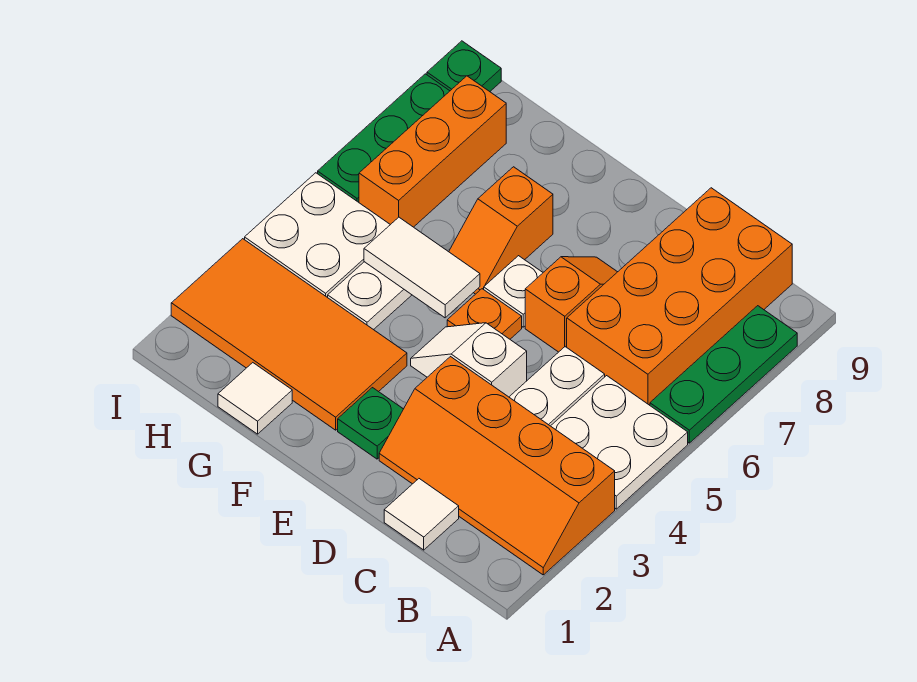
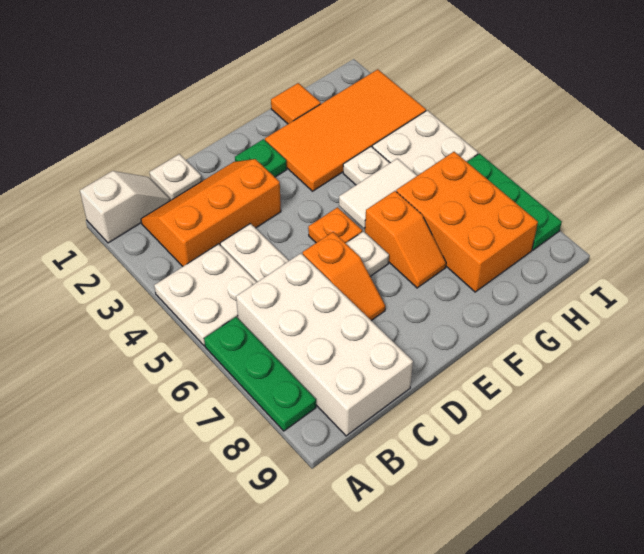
orange slope A2:D3 level 1 top 3 -> orange slope B2:D3 level 1 top 3
orange brick B6:C9 level 1 -> white brick B6:C9 level 1
white tile C1 level 1 -> white plate C1 level 1
white slope D4:E4 level 1 top D -> white slope A1:B1 level 1 top A
orange slope F6:F7 level 1 top 7 -> orange slope F6:F7 level 1 top 6
white tile G1 level 1 -> orange tile G1 level 1
orange brick H6:H8 level 1 -> orange brick G6:H8 level 1
green plate I9 level 1 -> none

